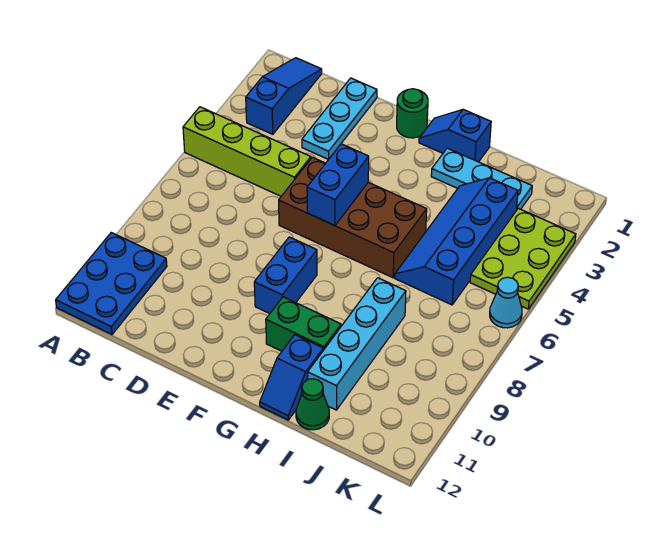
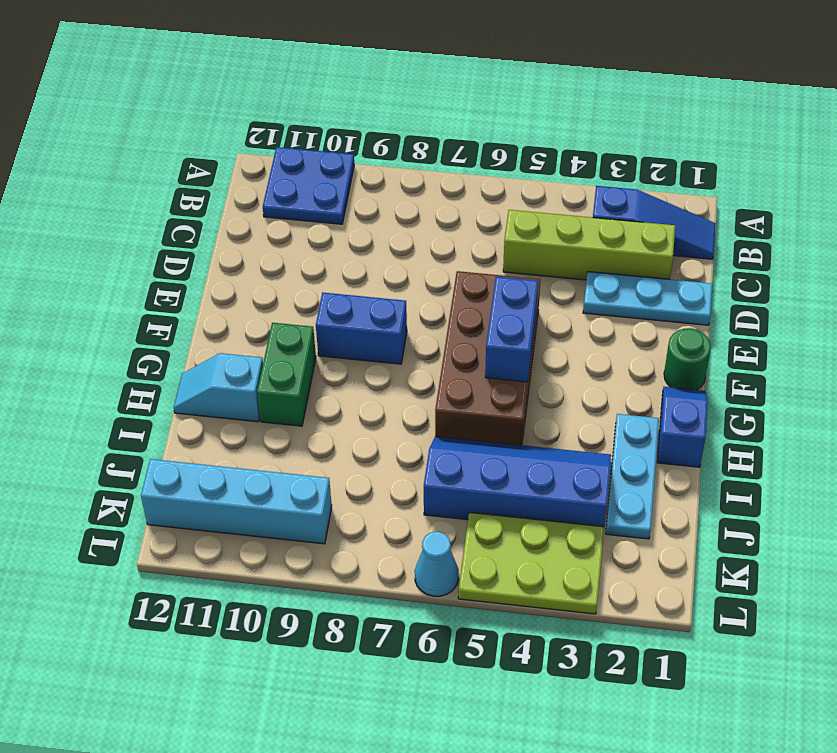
lime brick A5:D5 level 1 -> lime brick C2:C5 level 1
blue plate A10:B12 level 1 -> blue plate A10:B11 level 1
blue brick F5:F6 level 2 -> blue brick F5:G5 level 2
blue slope H11:H12 level 1 top 11 -> cyan slope H11:H12 level 1 top 11
cyan brick I8:I11 level 1 -> cyan brick K9:K12 level 1
green cone I12 level 1 -> none

